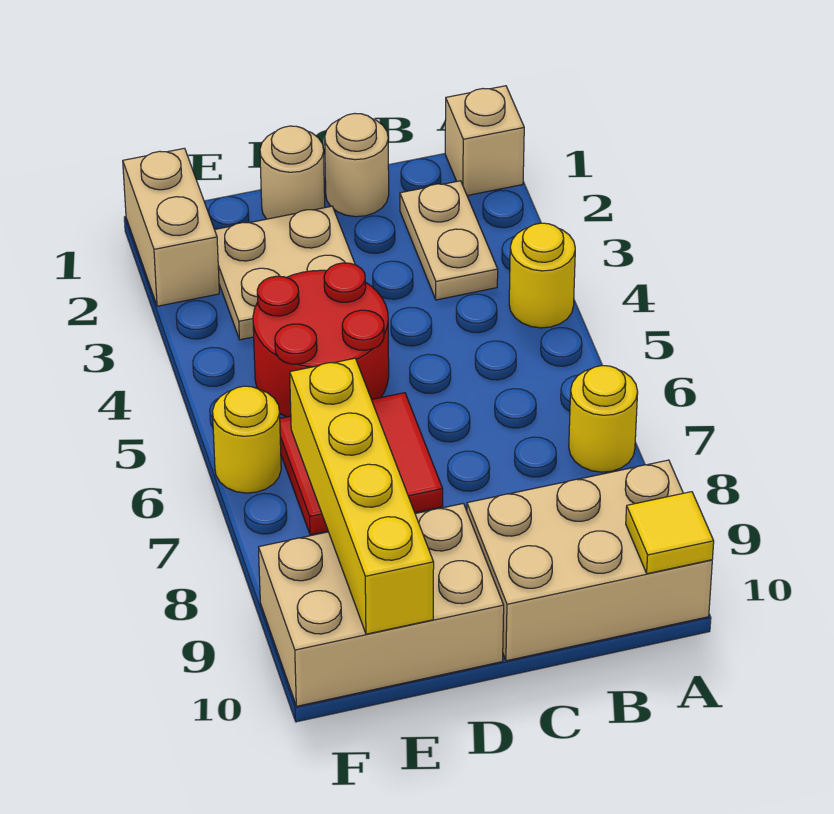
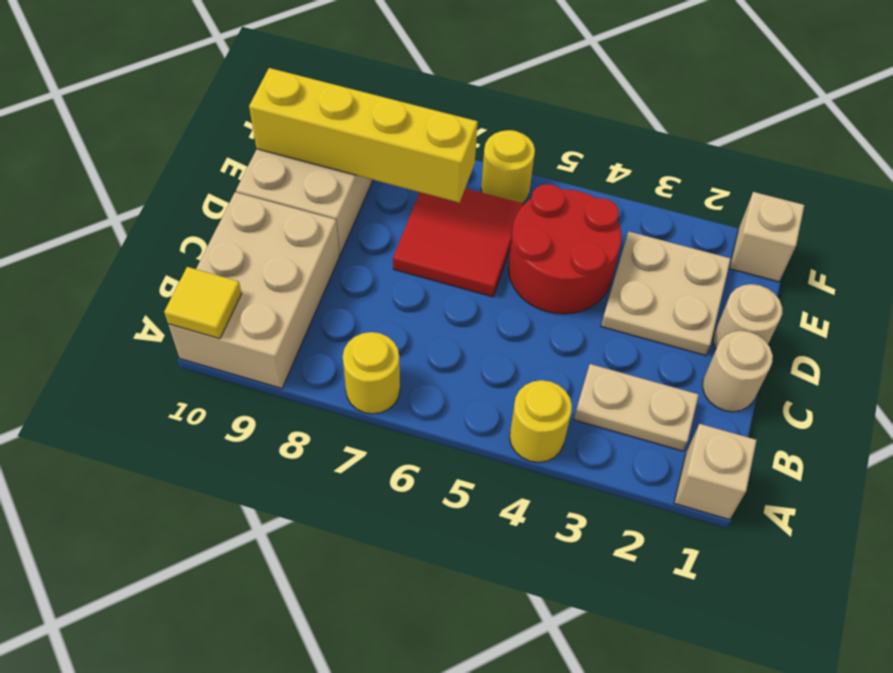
tan brick F1:F2 level 1 -> tan brick F1 level 1

